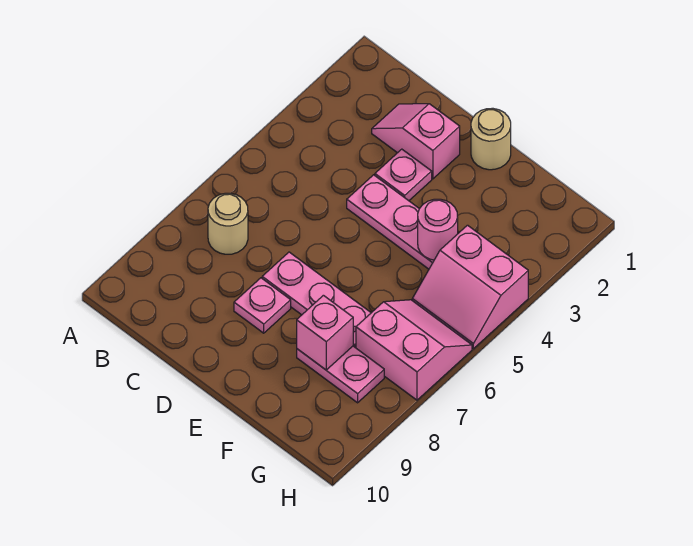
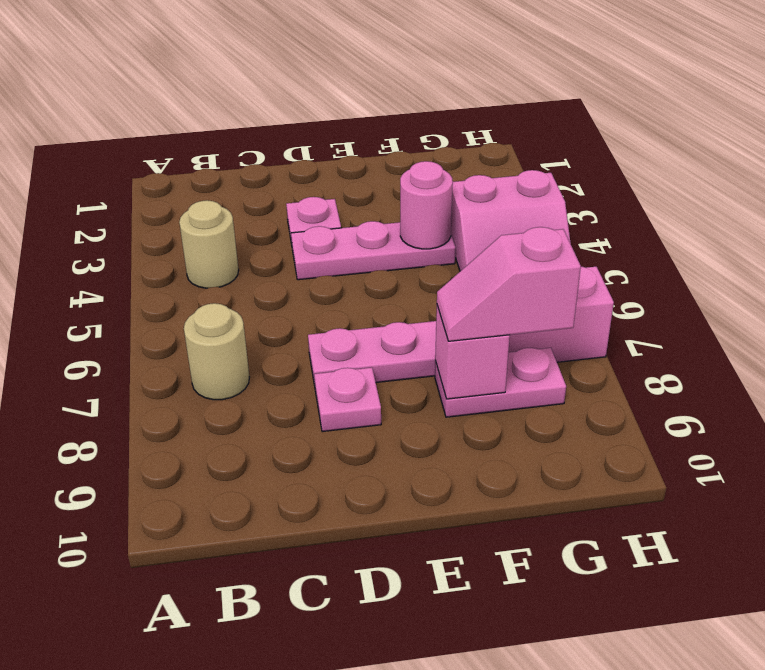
pink slope C2:D2 level 1 top D -> pink slope F8:G8 level 3 top G
tan round brick E1 level 1 -> tan round brick B4 level 1

